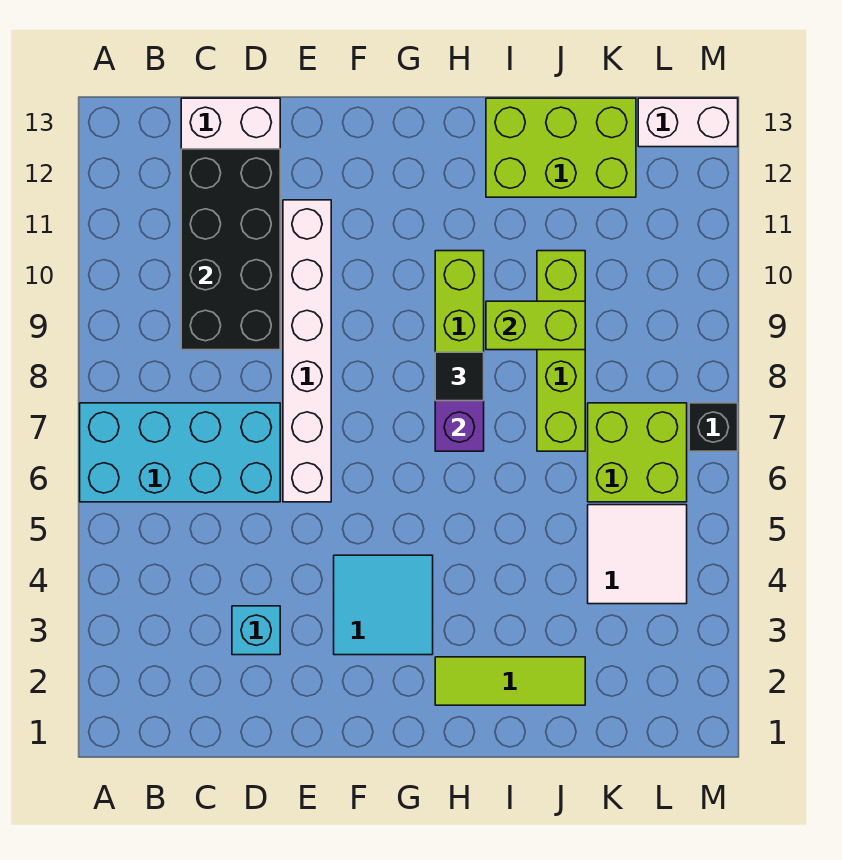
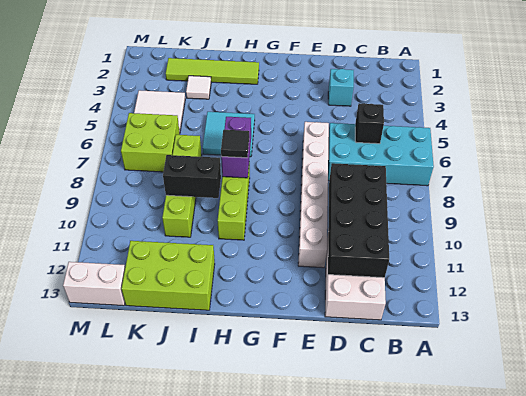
cyan tile F3:G4 level 1 -> cyan tile H5:I6 level 1
lime tile H2:J2 level 1 -> lime tile H2:K2 level 1
lime brick I9:J9 level 2 -> black brick I9:J9 level 2
none -> white tile J3 level 1
black brick M7 level 1 -> black brick C6 level 2

